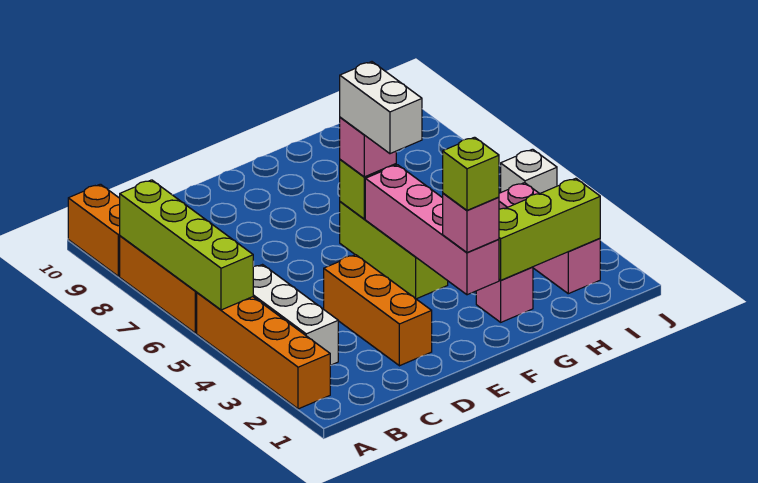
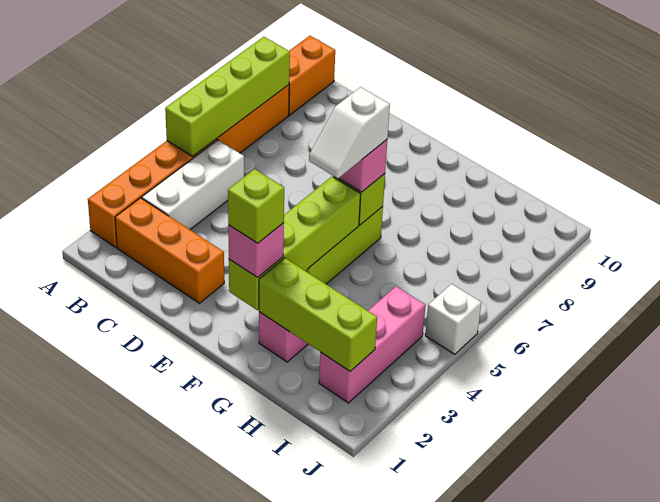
orange brick D2:D4 level 1 -> orange brick B2:D2 level 1
pink brick F2:F5 level 2 -> lime brick F2:F5 level 2
white brick F5:F6 level 4 -> white slope F5:F6 level 4 top 6

